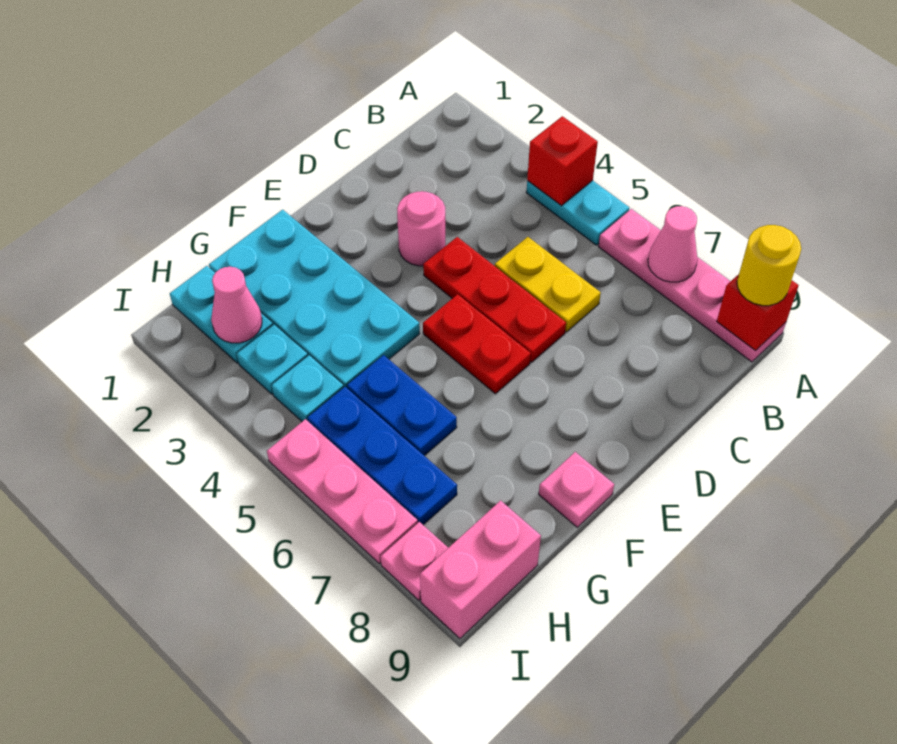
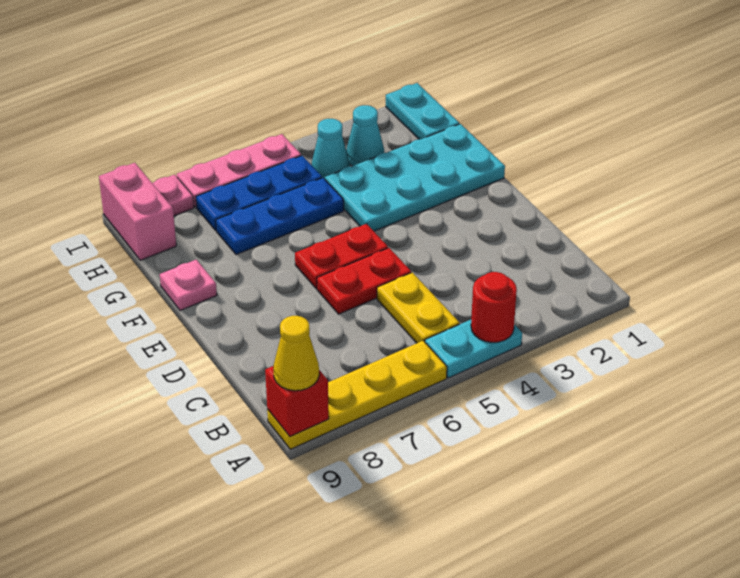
red brick A4 level 2 -> red round brick A4 level 2
pink plate A6:A9 level 1 -> yellow plate A6:A9 level 1
pink cone A7 level 2 -> none
yellow round brick A9 level 3 -> yellow cone A9 level 3
yellow plate C5:C6 level 1 -> yellow plate B5:C5 level 1
pink round brick D3 level 1 -> none
red plate D4:D6 level 1 -> red plate D5:D6 level 1
blue plate G5:G6 level 1 -> blue plate G5:G7 level 1
cyan plate H1:H2 level 1 -> cyan plate H1:I1 level 1
pink cone H2 level 2 -> none
cyan plate H3 level 1 -> cyan cone H3 level 1
cyan plate H4 level 1 -> cyan cone H4 level 1

